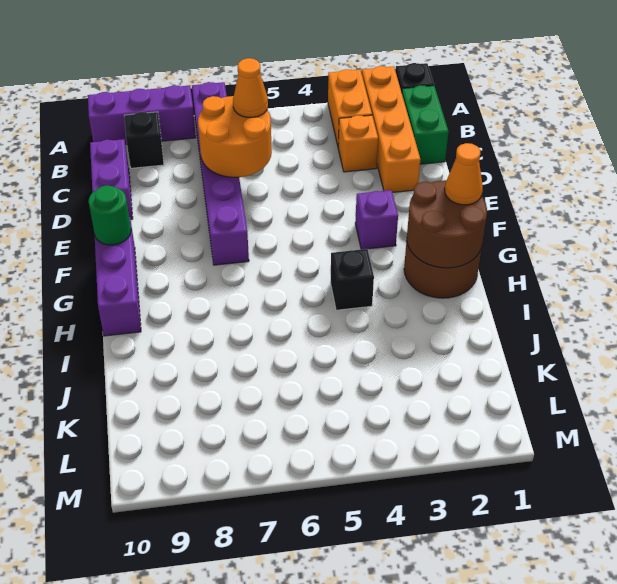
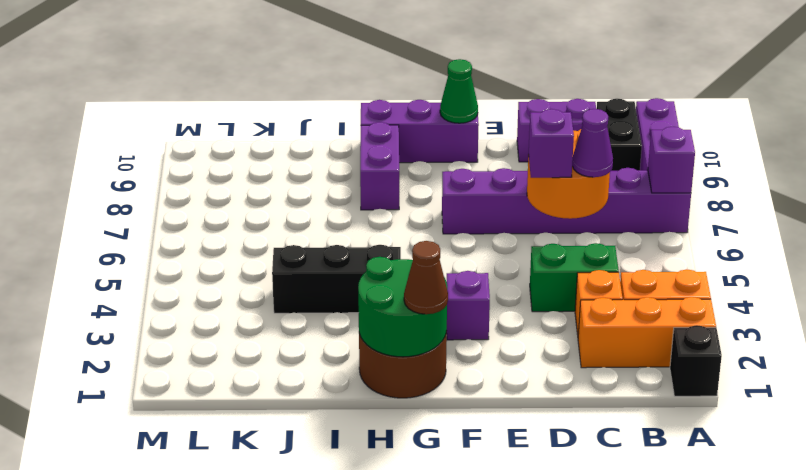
orange brick A2:D2 level 1 -> orange brick A2:C2 level 1
none -> purple brick A7 level 2
green brick B1:C1 level 1 -> green brick C4:D4 level 1
black brick B9 level 1 -> black brick B9:B10 level 1
orange cone C6 level 3 -> purple cone C6 level 3
none -> purple brick D6 level 3
green round brick F10 level 2 -> green cone F10 level 2
brown round brick G1:H2 level 2 -> green round brick G1:H2 level 2
orange cone G1 level 3 -> brown cone G1 level 3
black brick H4 level 1 -> black brick H4:J4 level 1
none -> purple brick H8:H9 level 1

